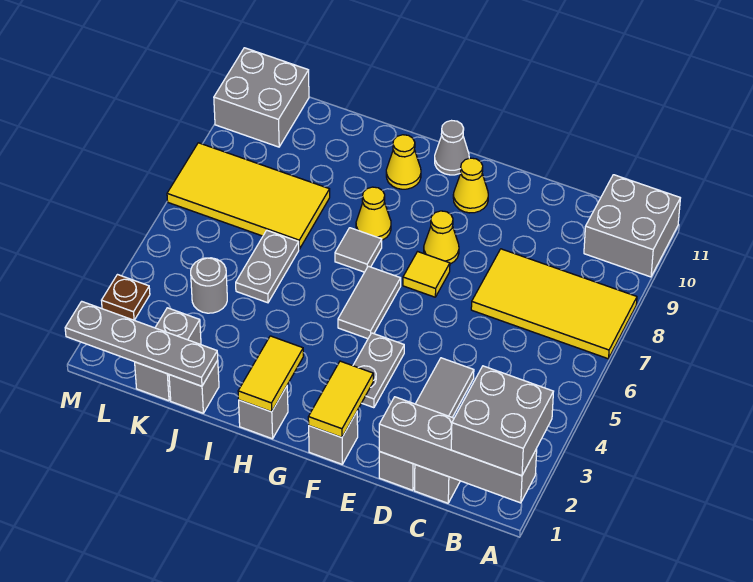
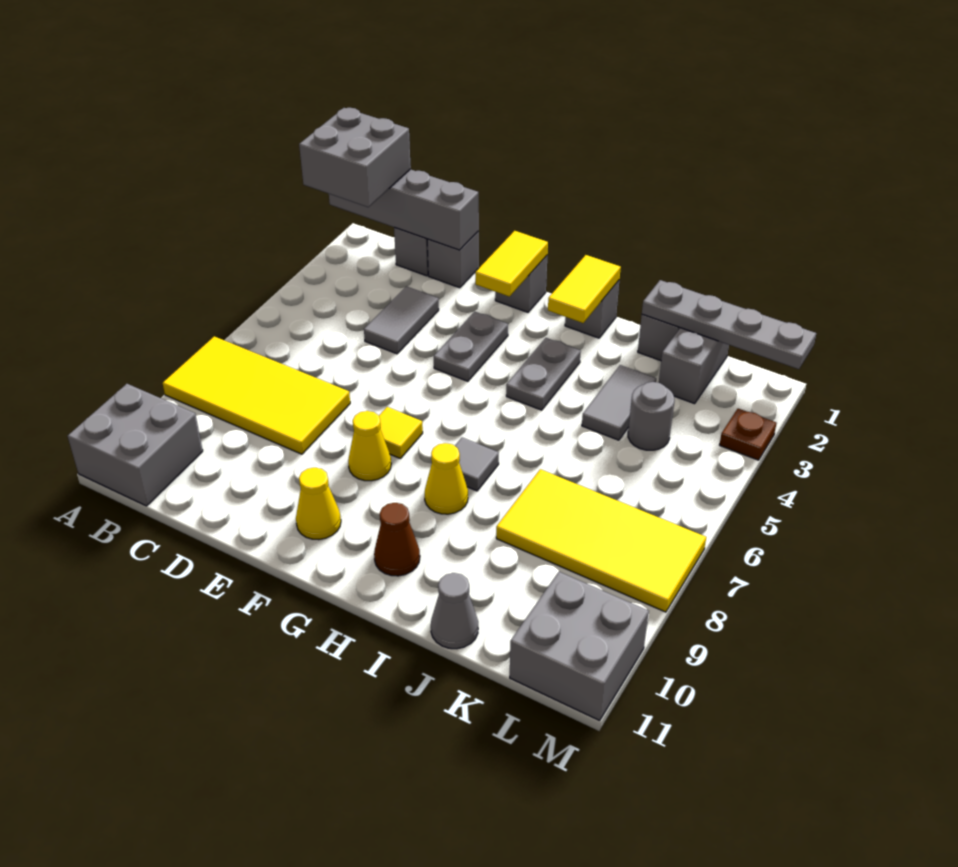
grey tile G5:G6 level 1 -> grey tile J3:J4 level 1
grey cone G11 level 1 -> grey cone J11 level 1
yellow cone H10 level 1 -> brown cone H10 level 1
grey plate J5:J6 level 1 -> grey plate H3:H4 level 1

